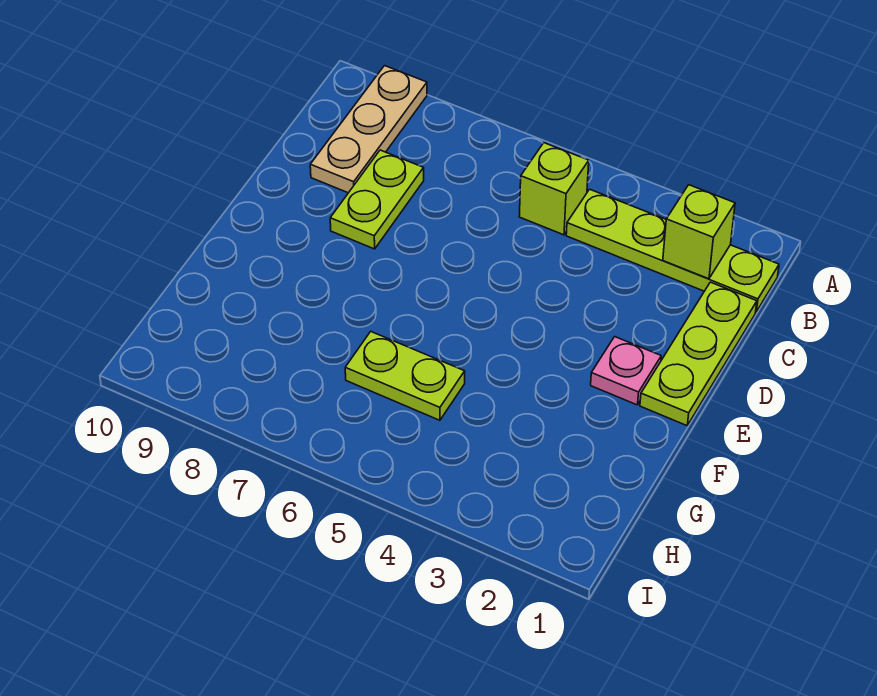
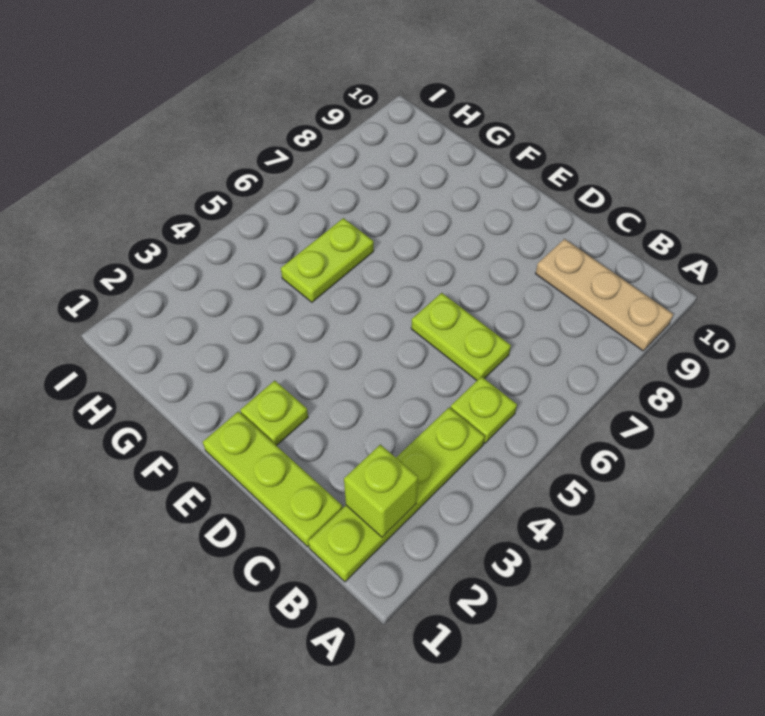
lime brick B5 level 1 -> lime plate B5 level 1
lime plate C8:D8 level 1 -> lime plate C6:D6 level 1
pink plate E2 level 1 -> lime plate E2 level 1

